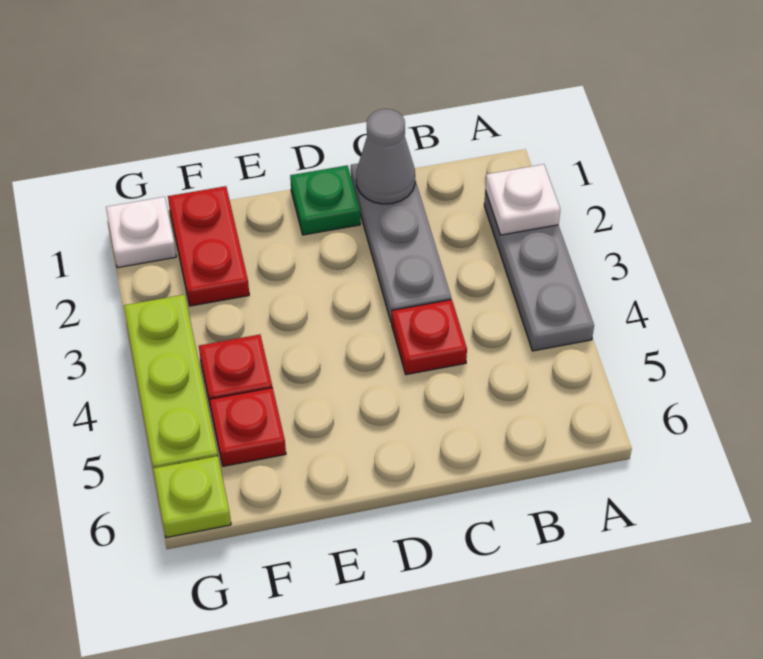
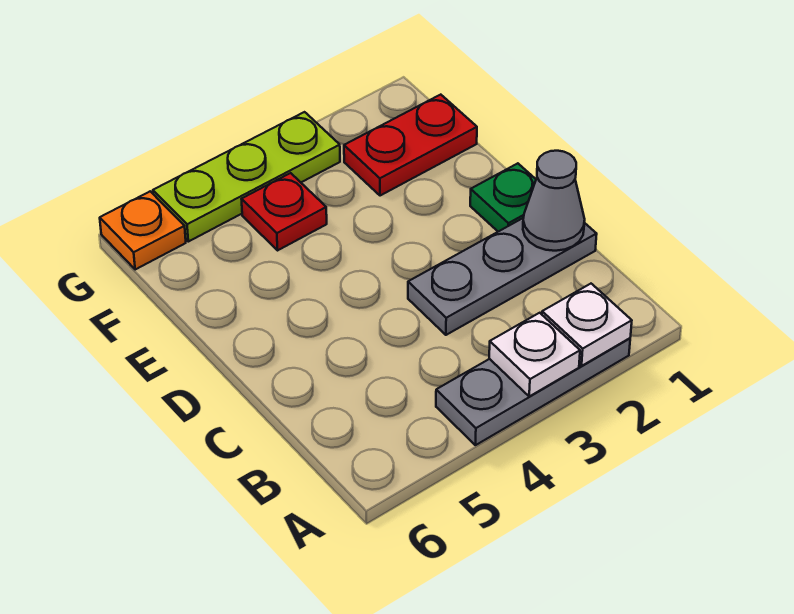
red plate C4 level 1 -> none
red plate F5 level 1 -> none
white plate G1 level 1 -> white plate A3 level 2
lime plate G6 level 1 -> orange plate G6 level 1

